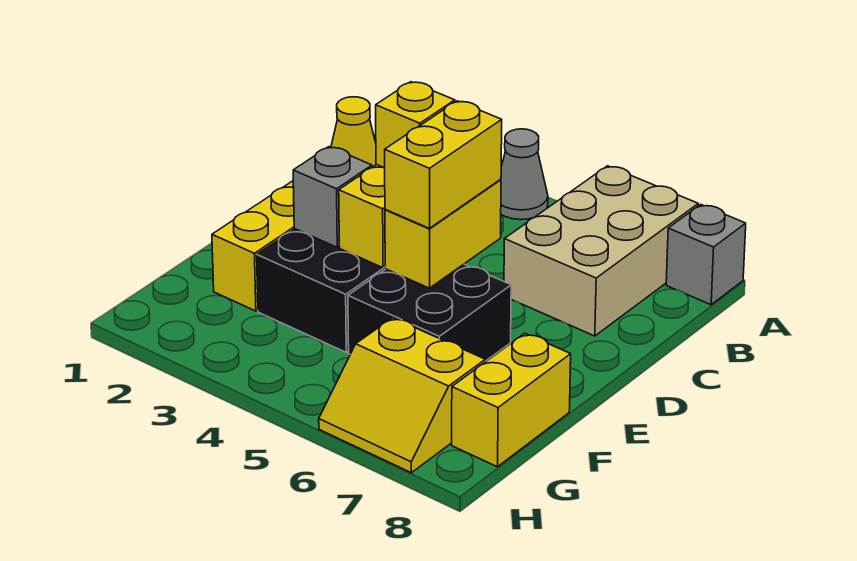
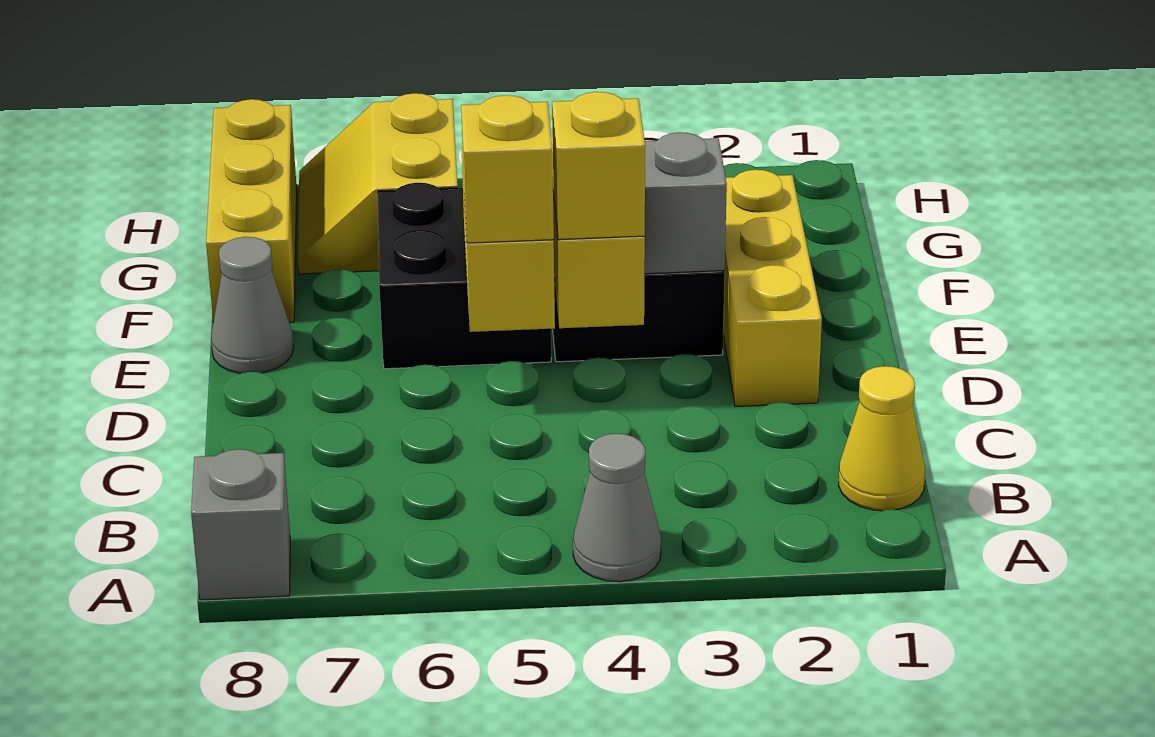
tan brick A6:C7 level 1 -> none
yellow brick D5:E5 level 3 -> yellow brick D5 level 3
none -> grey cone E8 level 1
yellow brick F8:G8 level 1 -> yellow brick F8:H8 level 1
yellow slope G6:H7 level 1 top G -> yellow slope G6:H7 level 1 top 6

